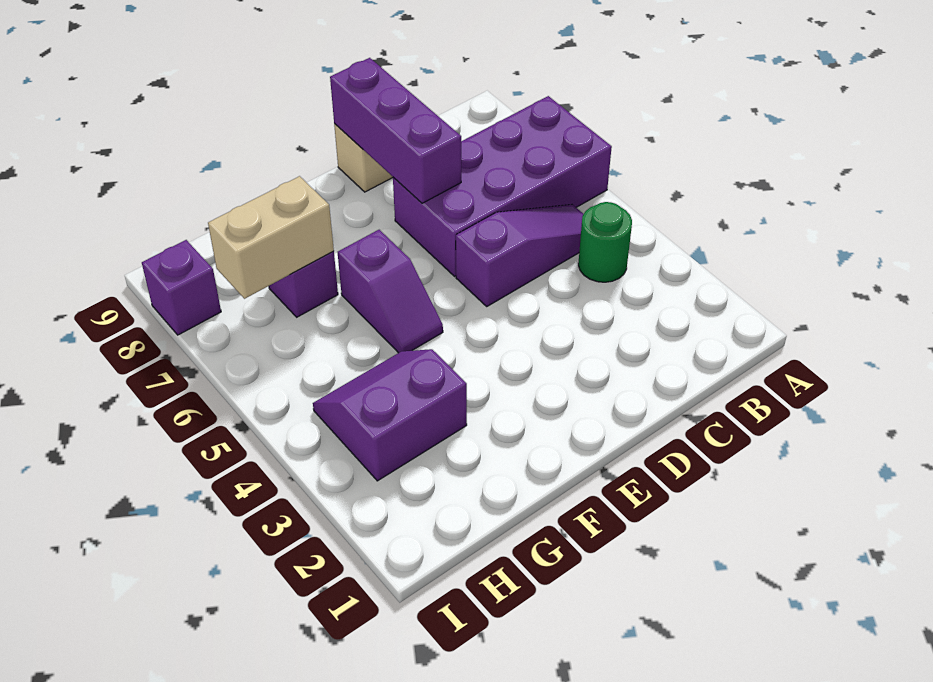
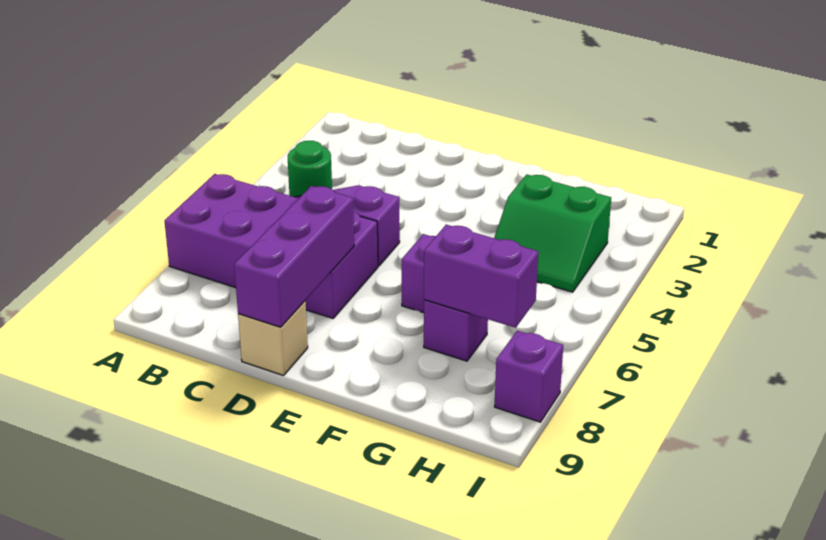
purple slope G3:H4 level 1 top 3 -> green slope G3:H4 level 1 top 3
tan brick G7:H7 level 2 -> purple brick G7:H7 level 2

